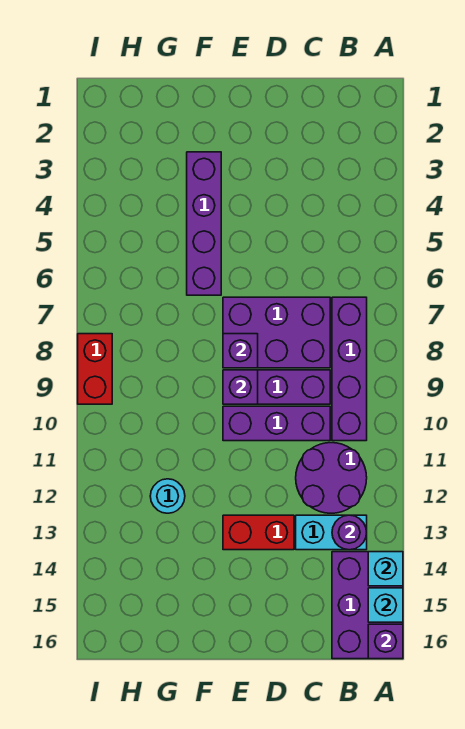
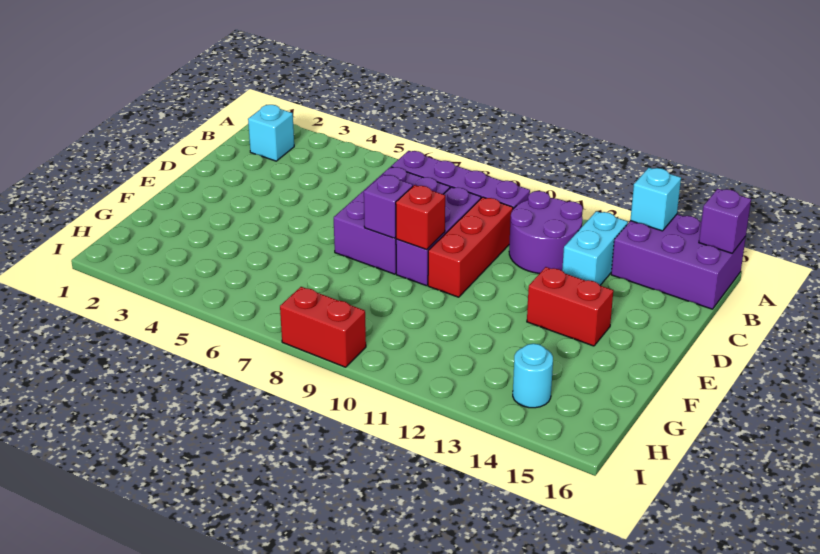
cyan brick A15 level 2 -> cyan brick B2 level 1
purple round brick B13 level 2 -> none
purple brick C10:E10 level 1 -> red brick C10:E10 level 1
red brick D13:E13 level 1 -> red brick E13:E14 level 1
purple brick E9 level 2 -> red brick E9 level 2
purple brick F3:F6 level 1 -> none
cyan round brick G12 level 1 -> cyan round brick H14 level 1

